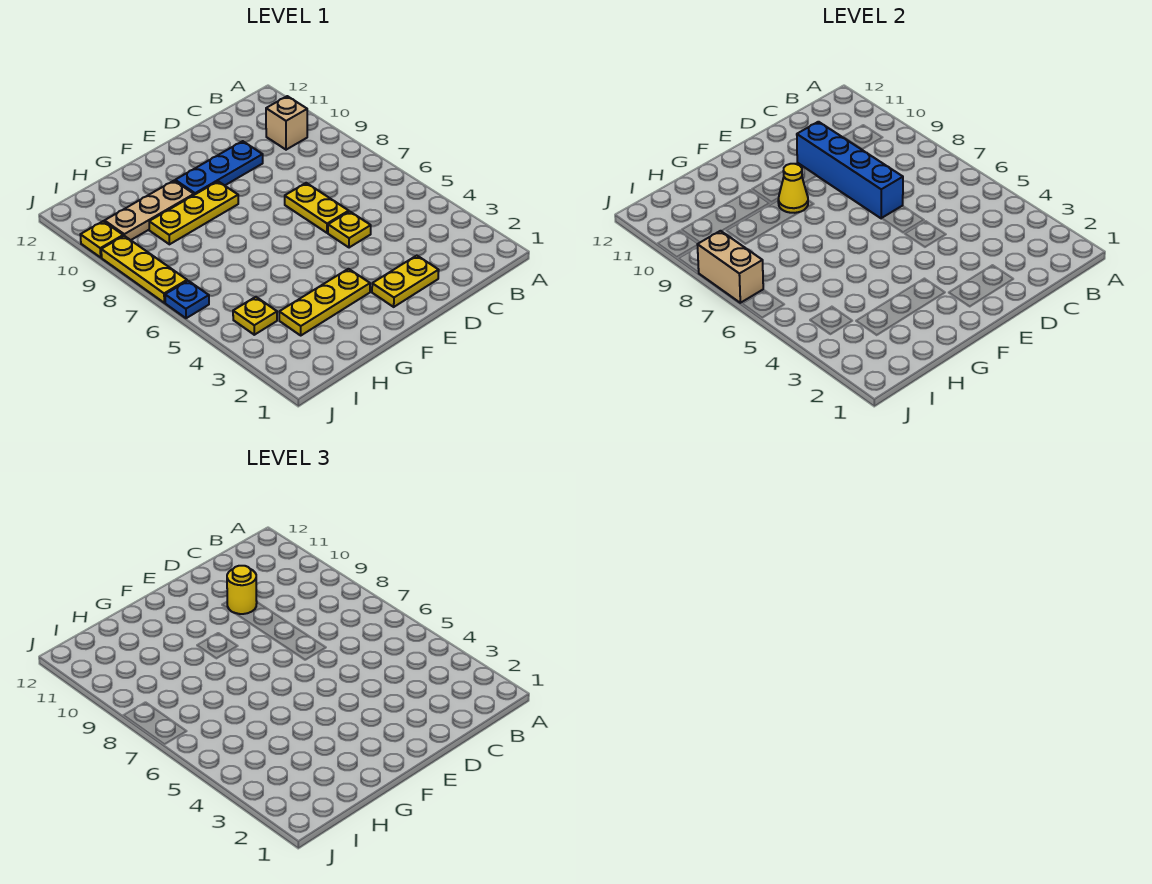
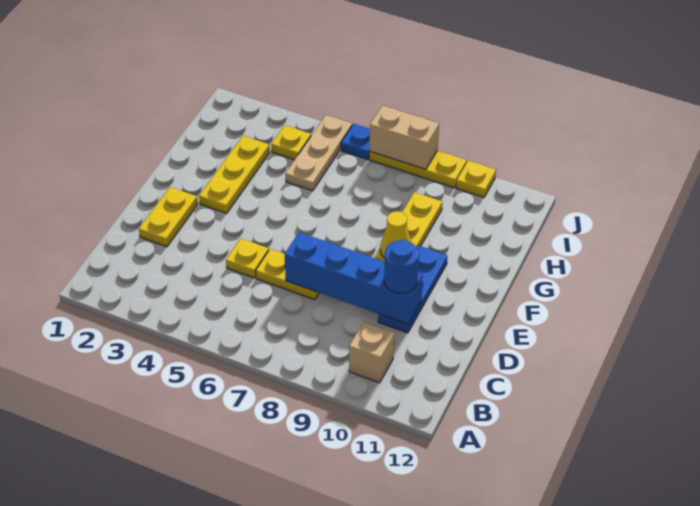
yellow round brick D10 level 3 -> blue round brick D10 level 3
tan plate G10:I10 level 1 -> tan plate H5:J5 level 1

